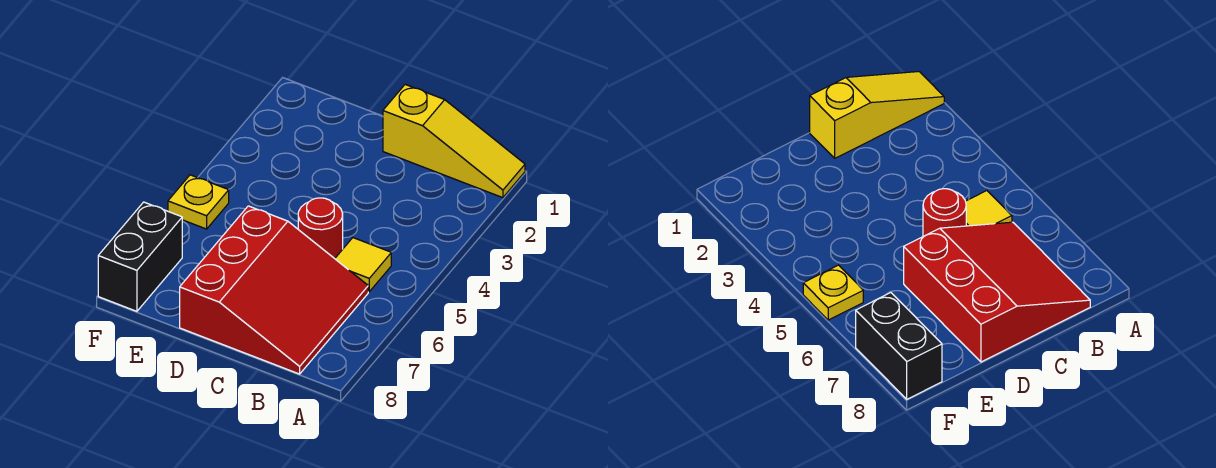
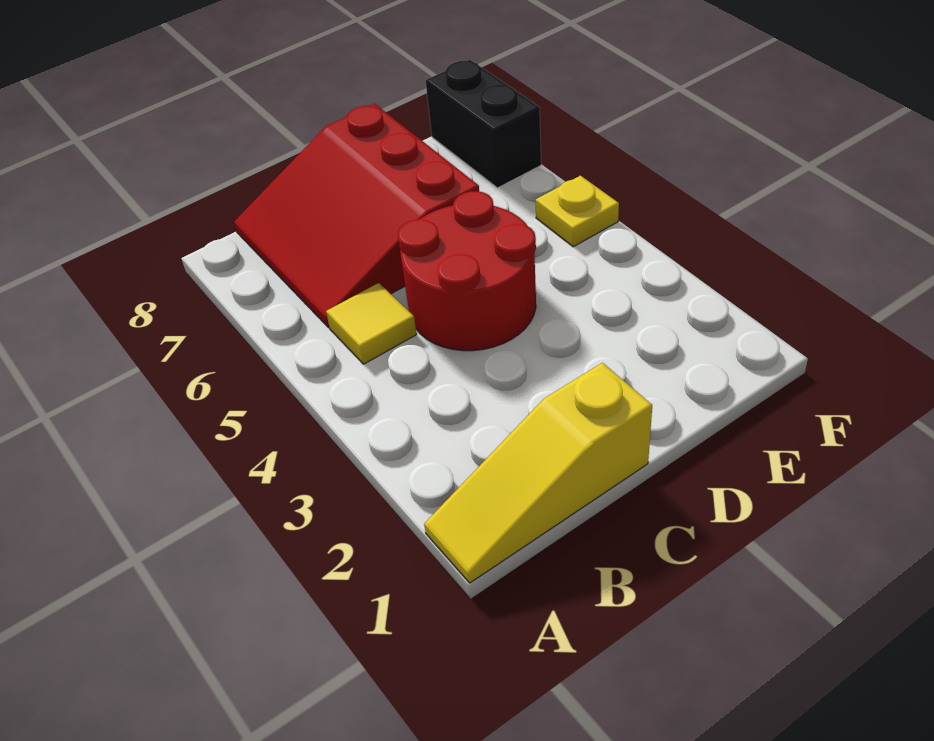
red round brick C5 level 1 -> red round brick C4:D5 level 1

